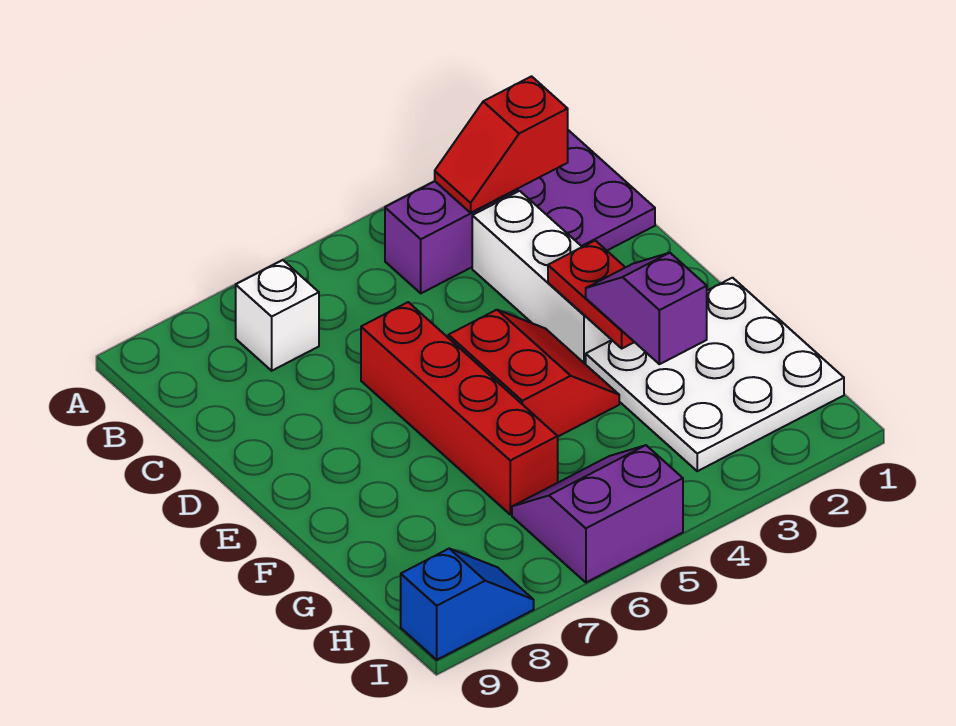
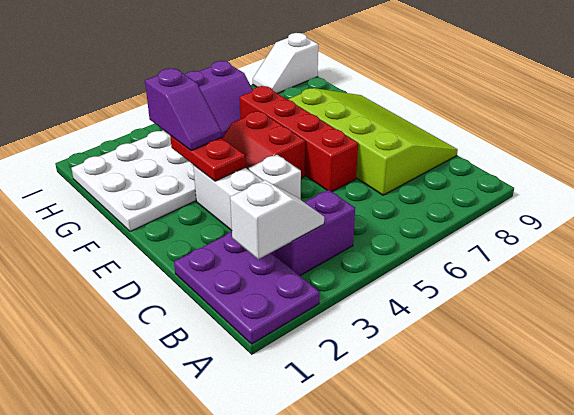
red slope B2:B3 level 2 top 2 -> white slope B2:B3 level 2 top 2
white brick B7 level 1 -> white brick D4 level 1
none -> lime slope C7:F9 level 1 top 7
blue slope I8:I9 level 1 top 9 -> white slope I8:I9 level 1 top 9

